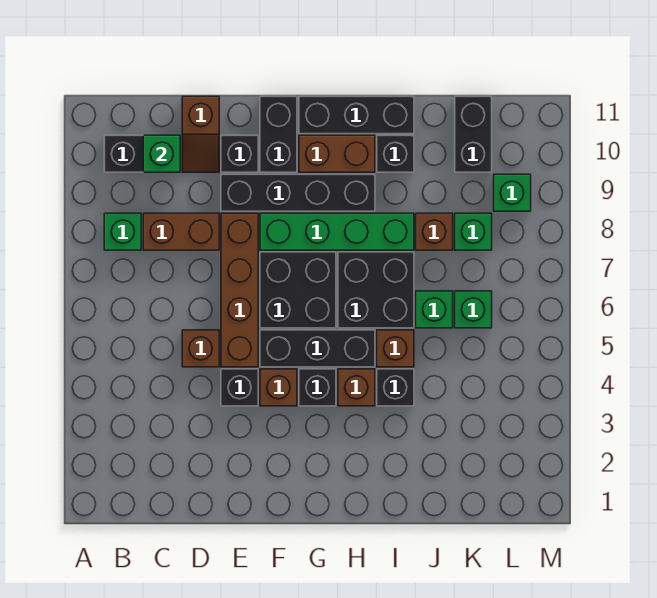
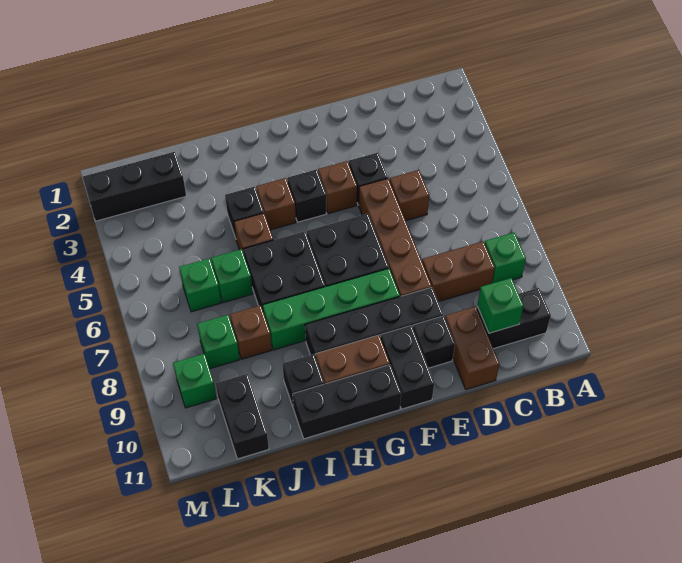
brown slope D10:D11 level 1 top 11 -> brown brick D10:D11 level 1
black brick F5:H5 level 1 -> black brick K2:M2 level 1

